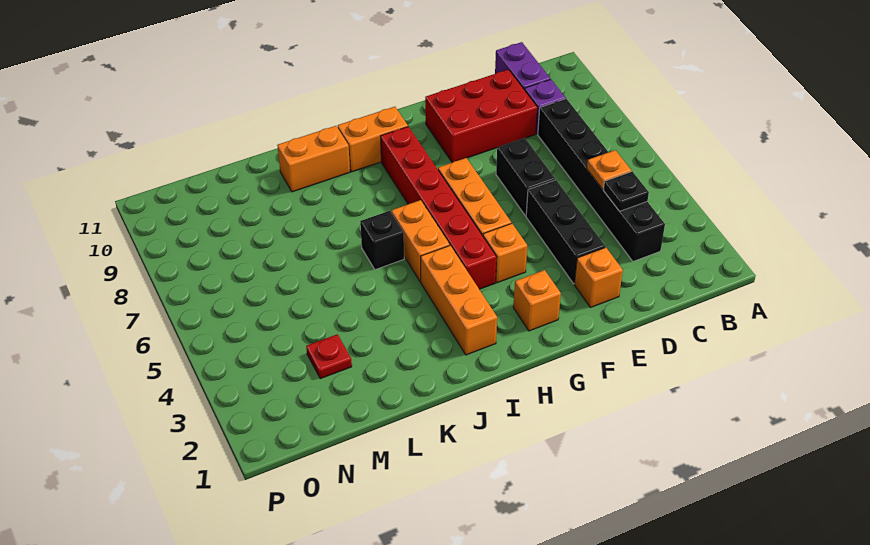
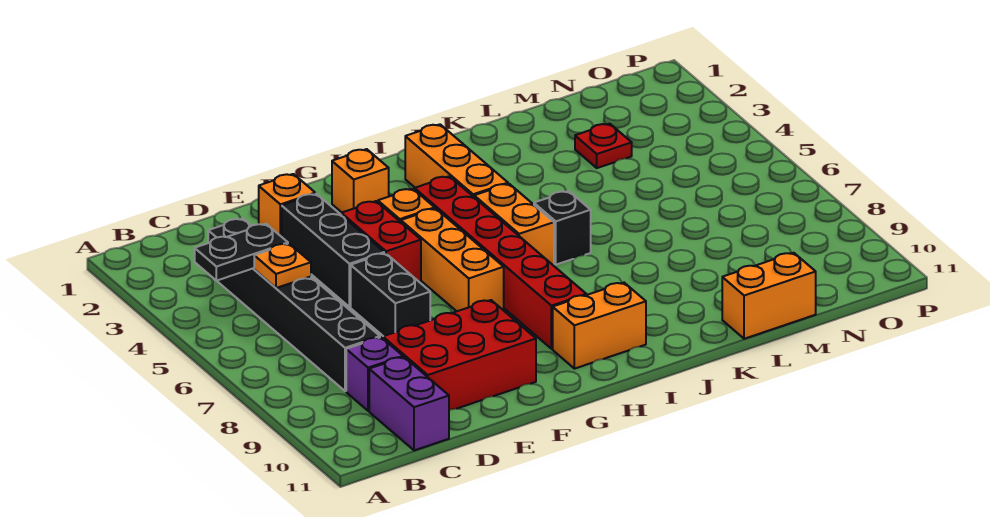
black plate C4 level 2 -> black plate B4:C4 level 2
none -> red brick F4:F5 level 1
orange brick J10:K10 level 1 -> orange brick L11:M11 level 1

